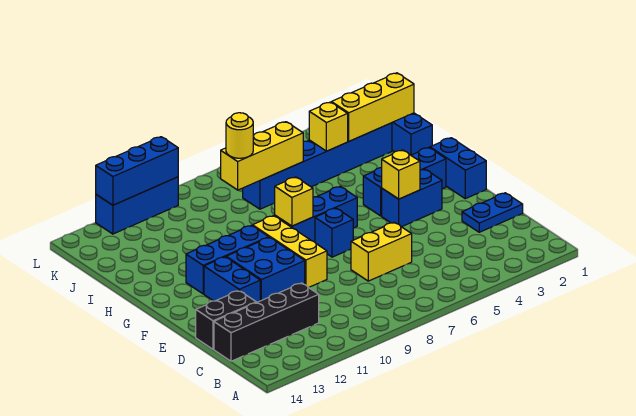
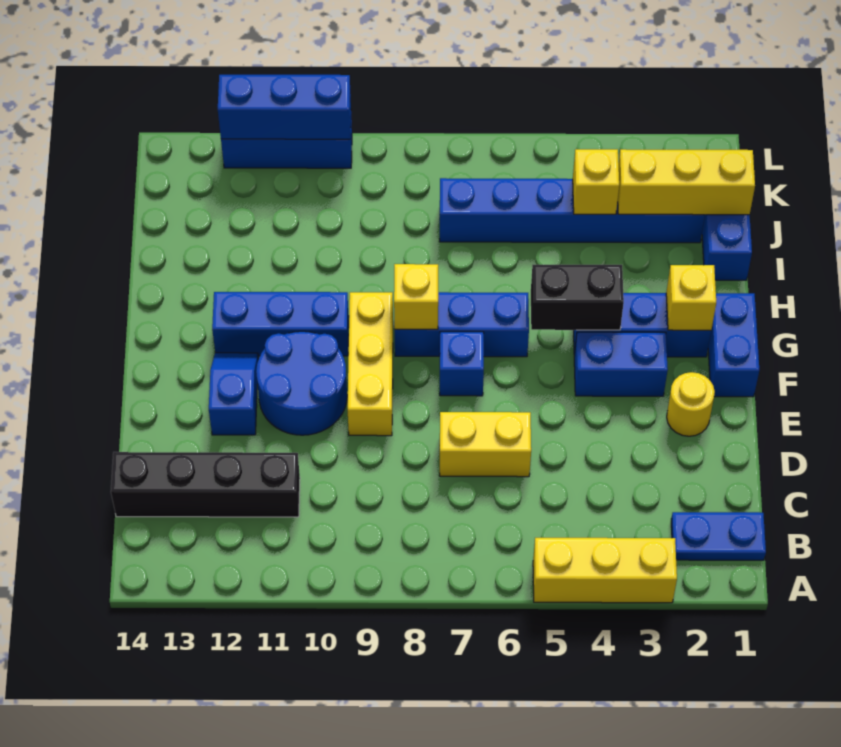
blue plate D1:D2 level 1 -> blue plate B1:B2 level 1
black brick D13:D14 level 1 -> black brick G4:G5 level 2
blue brick E10:F11 level 1 -> blue round brick E10:F11 level 1
blue brick E12:F12 level 1 -> blue slope E12:F12 level 1 top E
yellow brick F4 level 2 -> yellow brick G2 level 2
yellow brick J6:J8 level 2 -> yellow brick A3:A5 level 1
yellow round brick J8 level 3 -> yellow round brick E2 level 1

